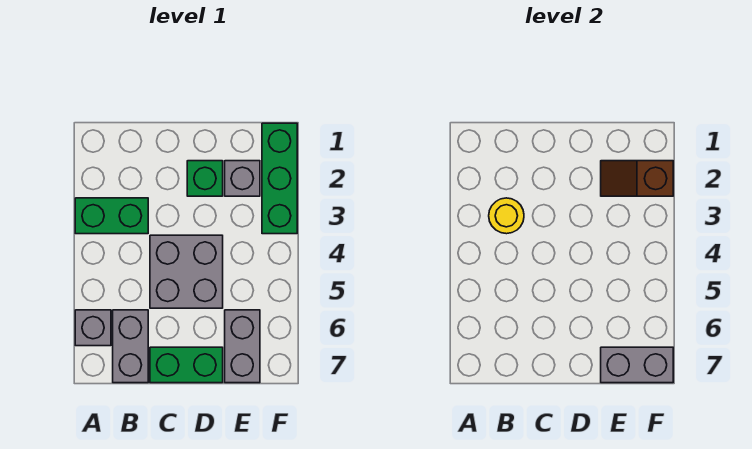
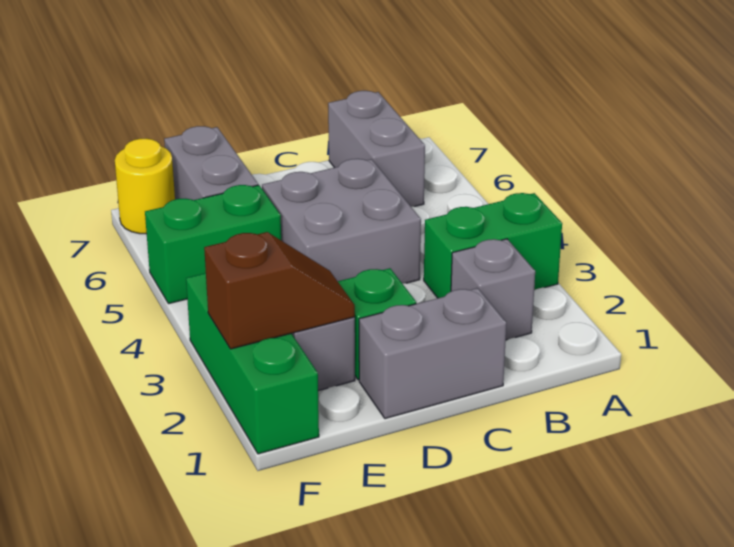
grey brick A6 level 1 -> grey brick B2 level 1
yellow round brick B3 level 2 -> yellow round brick F7 level 1
green brick C7:D7 level 1 -> green brick E5:F5 level 1
grey brick E7:F7 level 2 -> grey brick C1:D1 level 1

